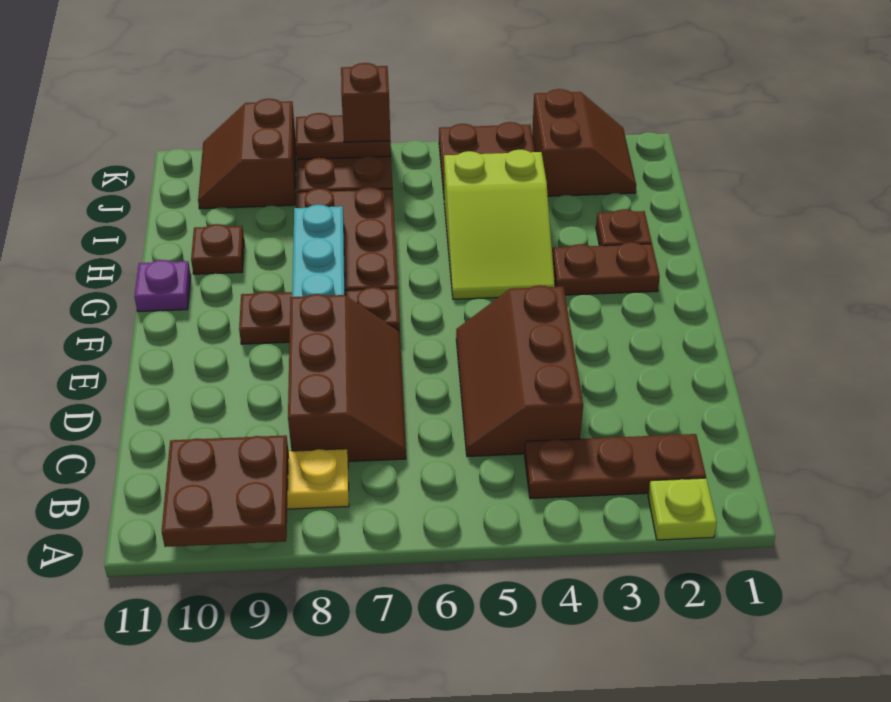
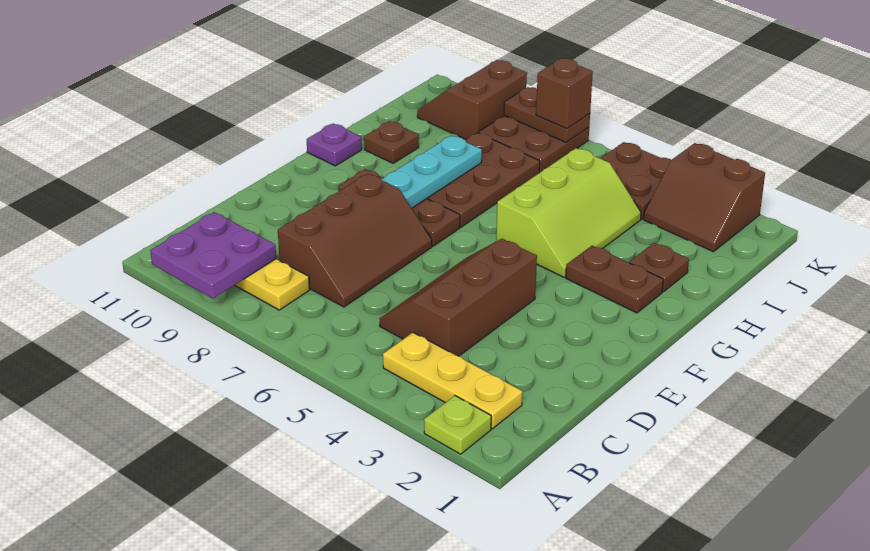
brown plate A9:B10 level 2 -> purple plate A9:B10 level 2
brown plate B2:B4 level 1 -> yellow plate B2:B4 level 1
lime slope G4:I5 level 1 top I -> lime slope G4:I5 level 1 top 5
brown slope J2:K3 level 1 top 3 -> brown slope J2:K3 level 1 top K

